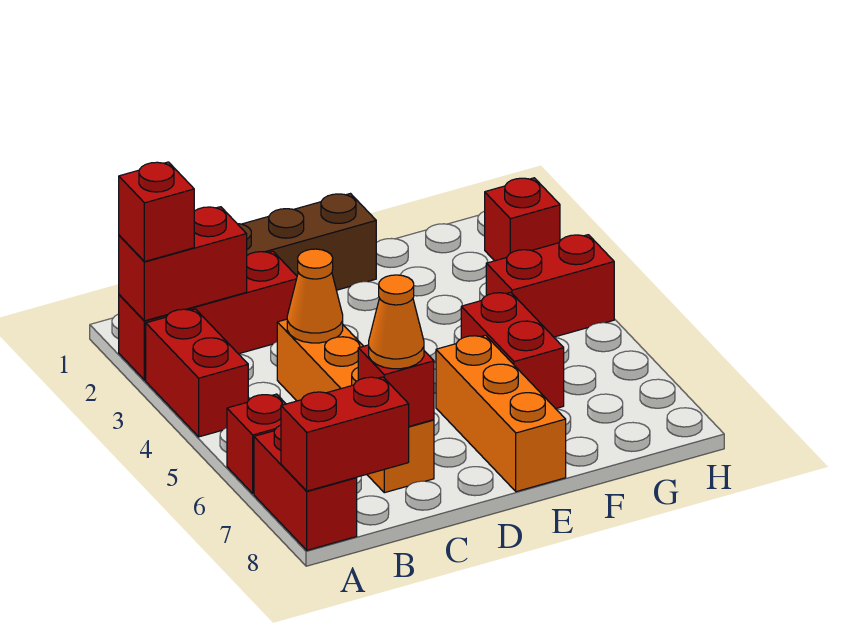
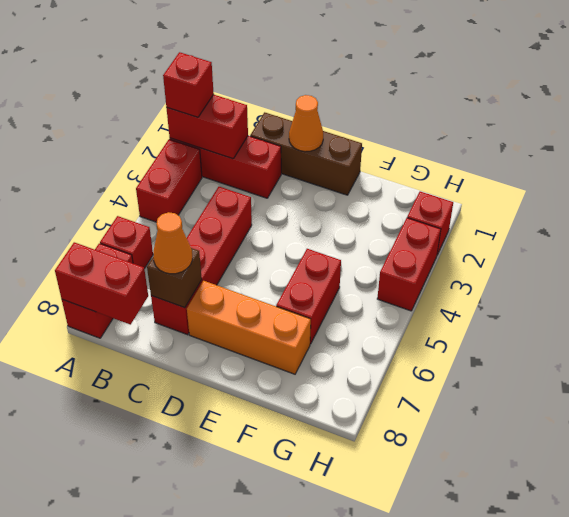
orange brick C4:C7 level 1 -> red brick C4:C7 level 1
orange cone C4 level 2 -> orange cone D1 level 2
red brick C7 level 2 -> brown brick C7 level 2
orange brick E6:E8 level 1 -> orange brick D7:F7 level 1
red brick G4:H4 level 1 -> red brick H3:H4 level 1

